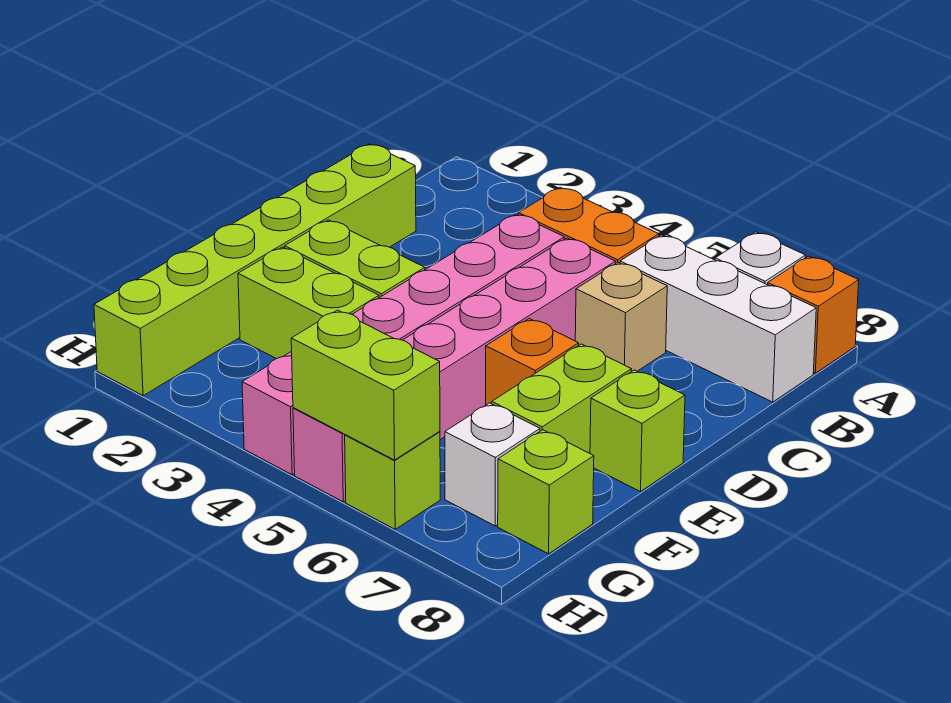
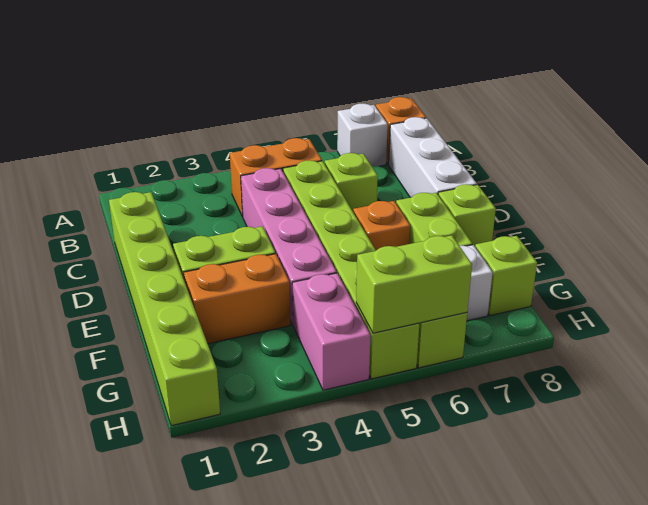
white brick B6:B8 level 1 -> white brick B8:D8 level 1
pink brick C5:H5 level 1 -> lime brick C5:H5 level 1
tan brick C6 level 1 -> lime brick C6 level 1
lime brick F2:F3 level 1 -> orange brick F2:F3 level 1

